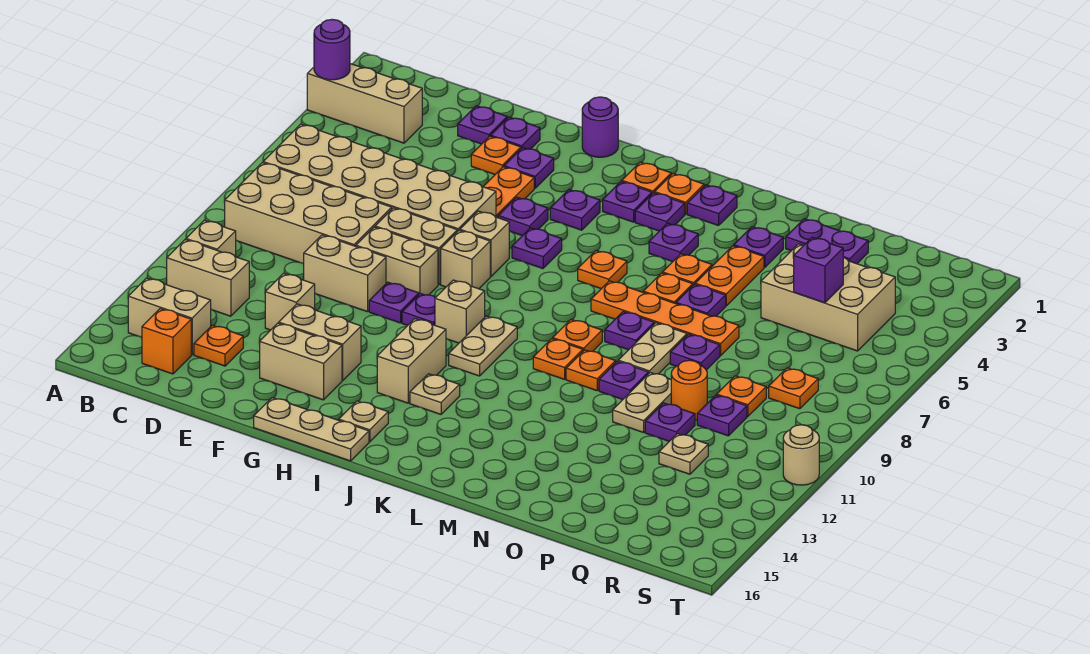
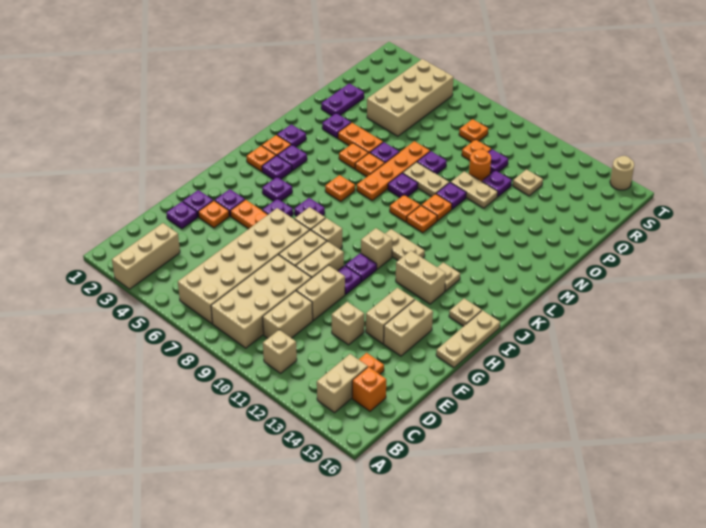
purple round brick A3 level 2 -> none
tan brick B12:C12 level 1 -> tan brick C10:D10 level 1
purple round brick H1 level 1 -> none
purple plate L4 level 1 -> none
tan brick P4:R5 level 1 -> tan brick P4:S5 level 1
purple brick Q5 level 2 -> none
tan round brick T11 level 1 -> tan round brick T15 level 1

